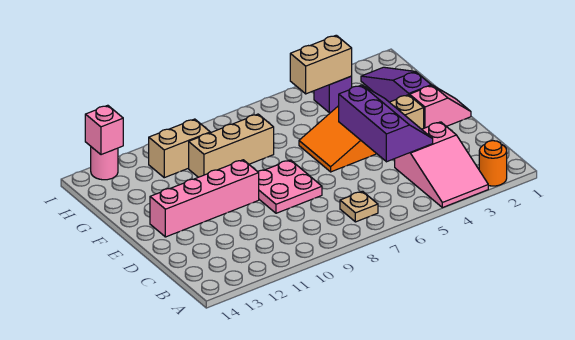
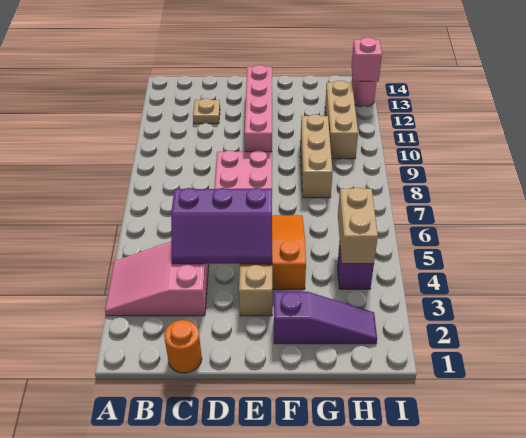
orange round brick A2 level 1 -> orange round brick C1 level 1
tan plate B7 level 1 -> tan plate C12 level 1
pink slope E1:E2 level 1 top 2 -> none
tan brick H10:H11 level 1 -> tan brick H10:H12 level 1

